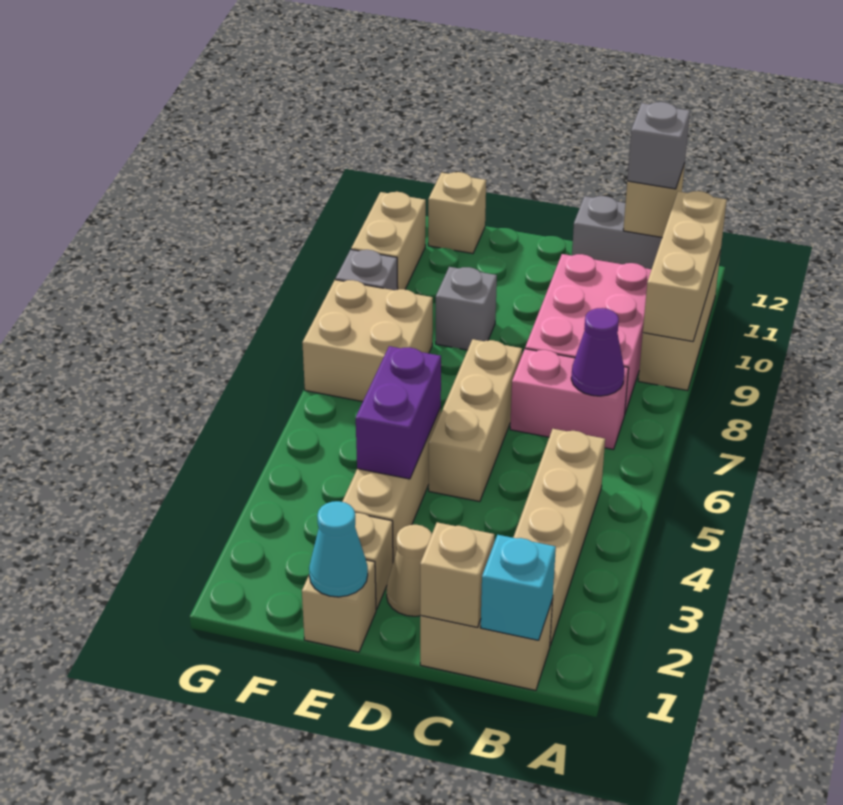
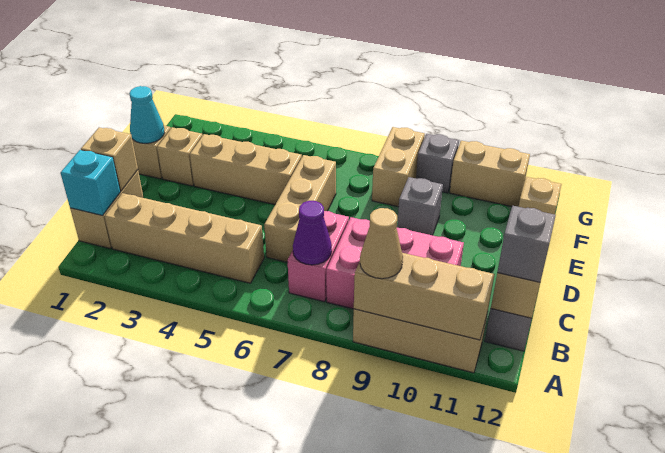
tan cone D2 level 1 -> tan cone A9 level 3
tan brick D5:D7 level 1 -> tan brick C6:E6 level 1
purple brick E4:E5 level 2 -> none
tan brick F7:G8 level 1 -> tan brick F8:G8 level 1

